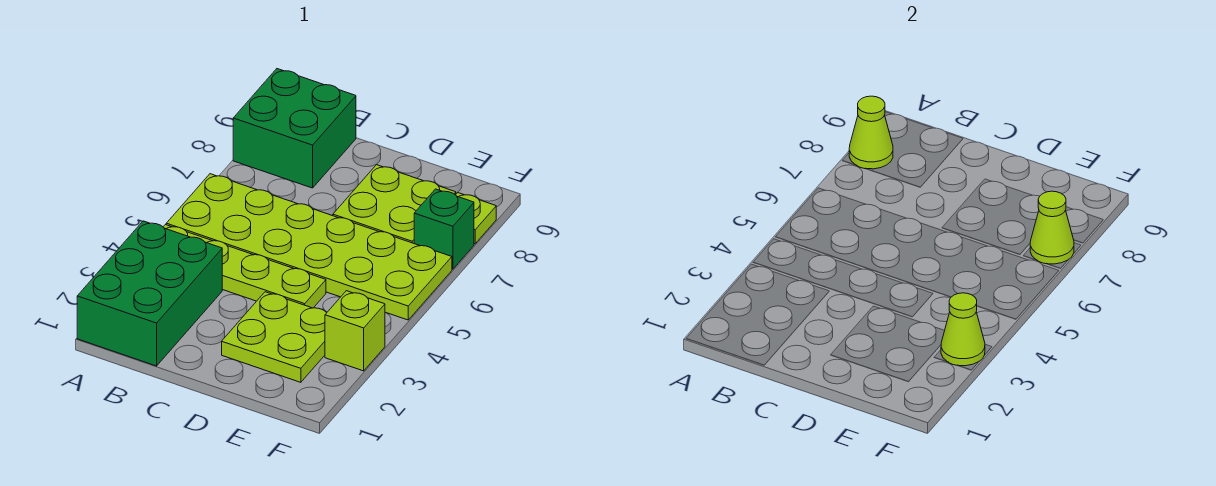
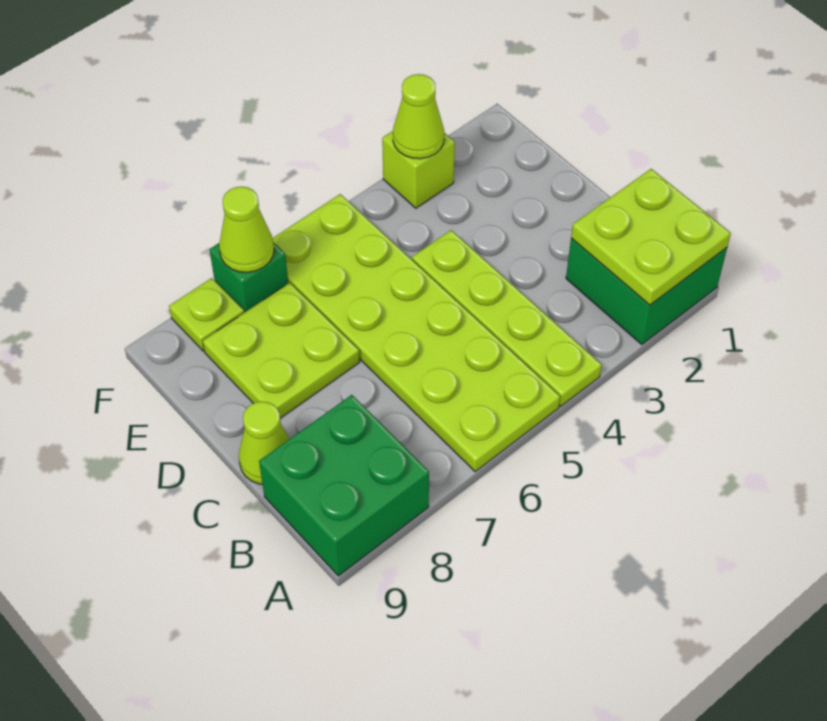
green brick A1:B3 level 1 -> green brick A1:B2 level 1
lime cone A8 level 2 -> lime cone C9 level 1
lime plate D2:E3 level 1 -> lime plate A1:B2 level 2

